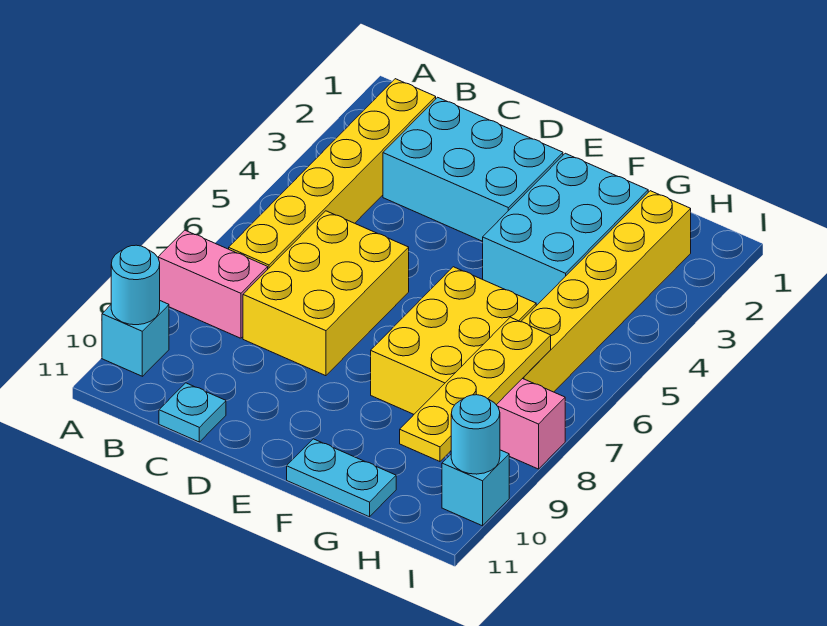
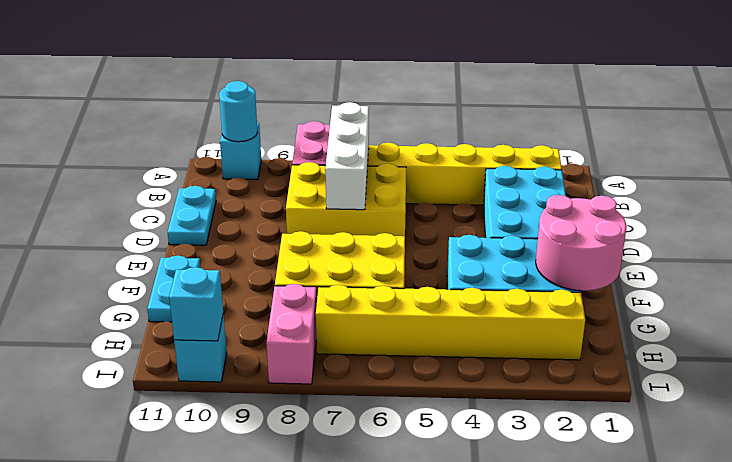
none -> white brick B7:D7 level 2
cyan plate C11 level 1 -> cyan plate C11:D11 level 1
none -> pink round brick F1:G2 level 2
yellow plate H7:H10 level 2 -> none
cyan round brick I10 level 2 -> cyan brick I10 level 2

